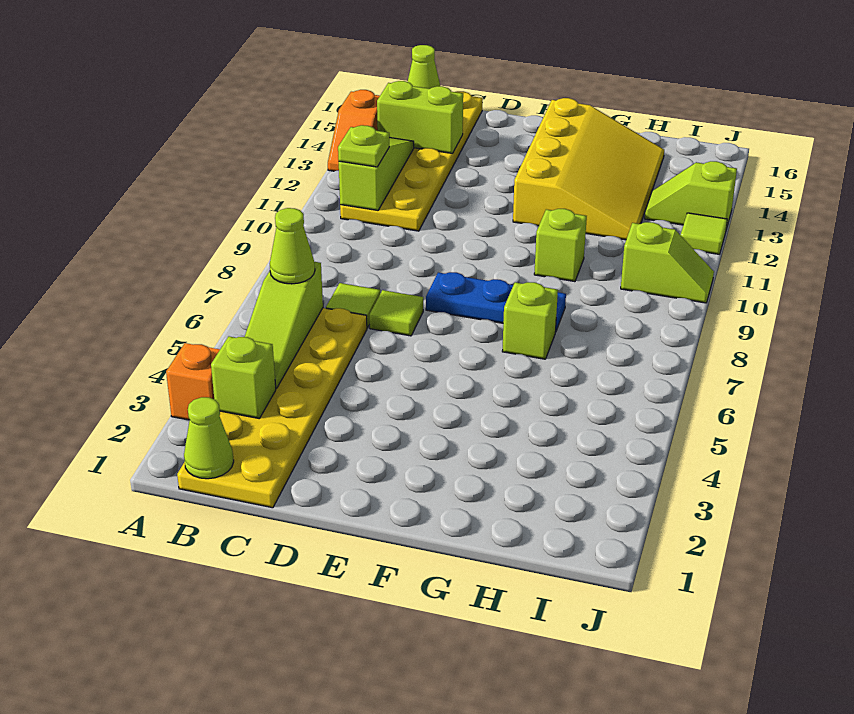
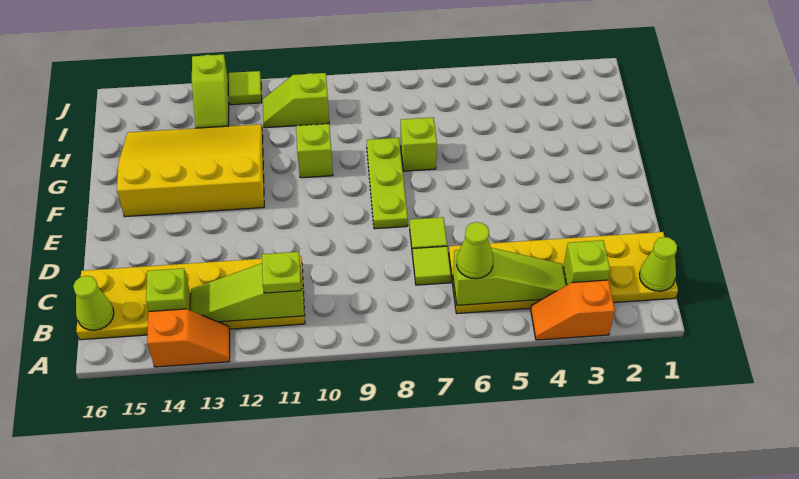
lime brick B14:C14 level 2 -> lime brick B14 level 2
blue plate E8:G8 level 1 -> lime plate E8:G8 level 1
lime slope I10:J10 level 1 top I -> lime slope I10:I11 level 1 top 10

